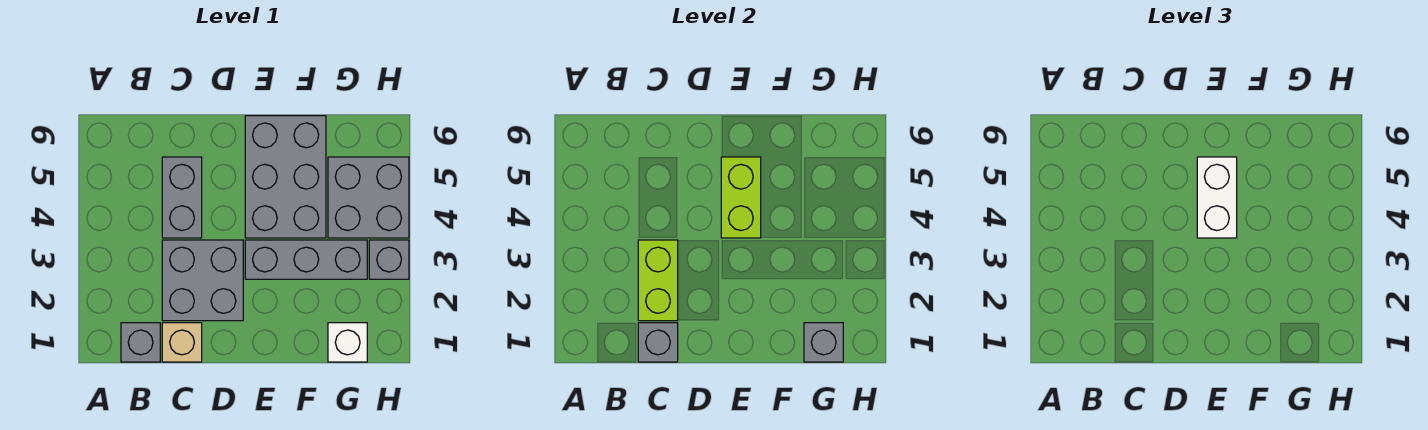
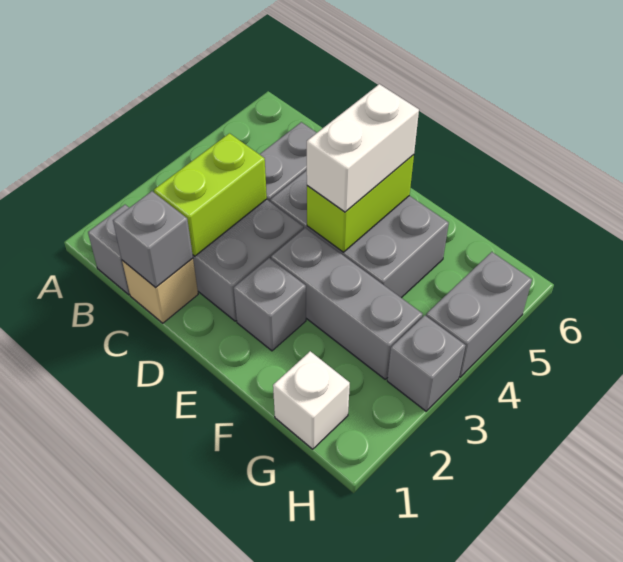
grey brick E4:F6 level 1 -> grey brick D4:F5 level 1
grey brick G1 level 2 -> grey brick E2 level 1
grey brick G4:H5 level 1 -> grey brick H4:H5 level 1

